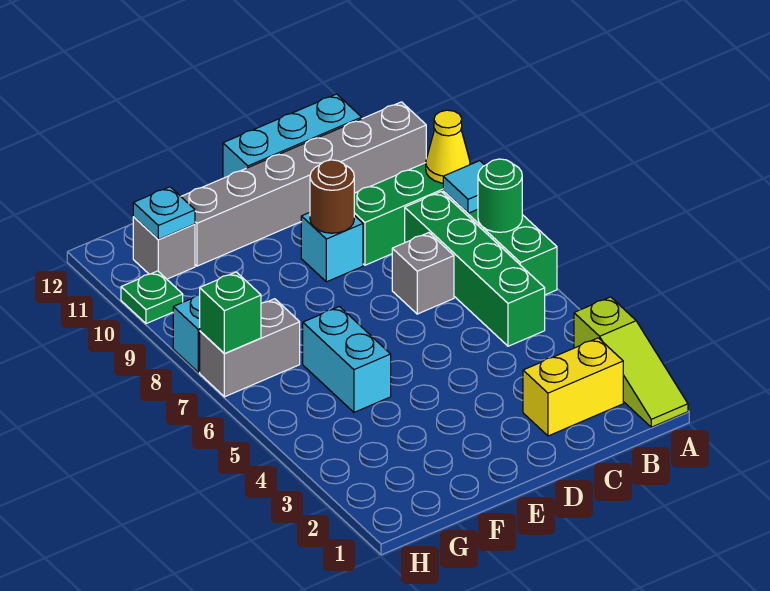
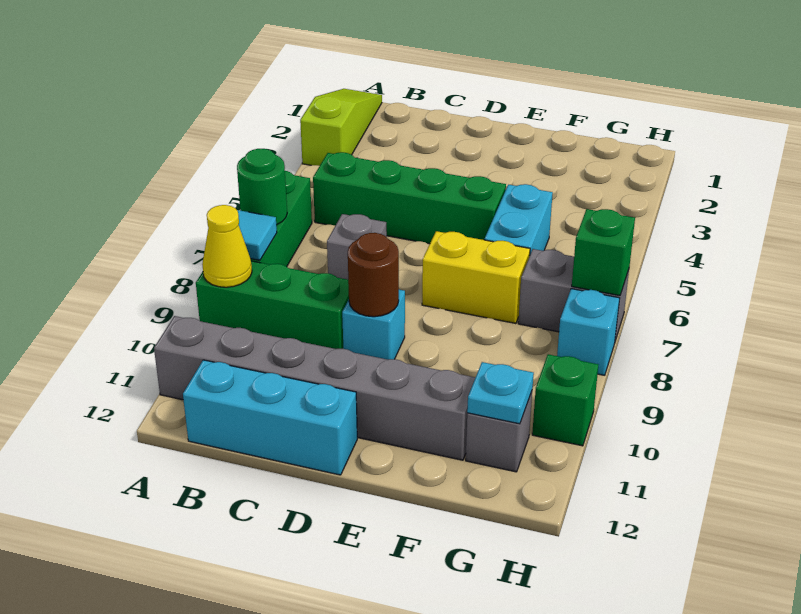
yellow brick B2:C2 level 1 -> yellow brick E7:F7 level 1
green brick B5:B8 level 1 -> green brick B5:E5 level 1
green plate H10 level 1 -> green brick H10 level 1

